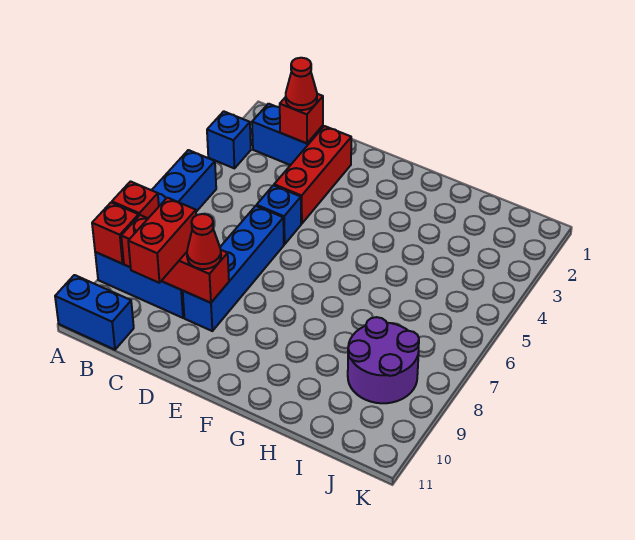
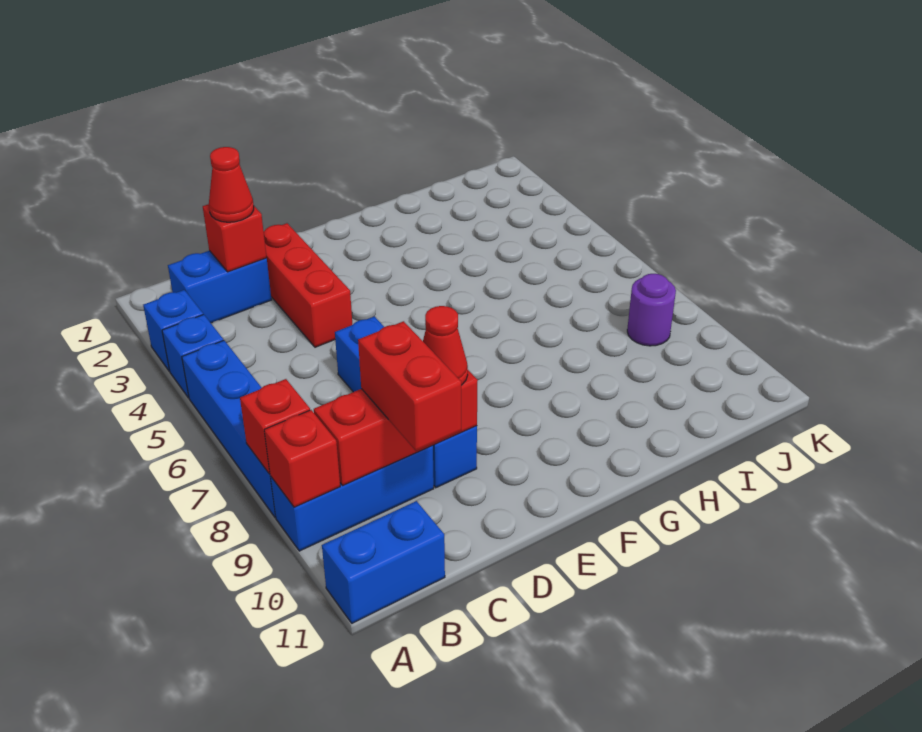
blue brick D5 level 1 -> blue brick A4 level 1
purple round brick I8:J9 level 1 -> purple round brick J8 level 1

